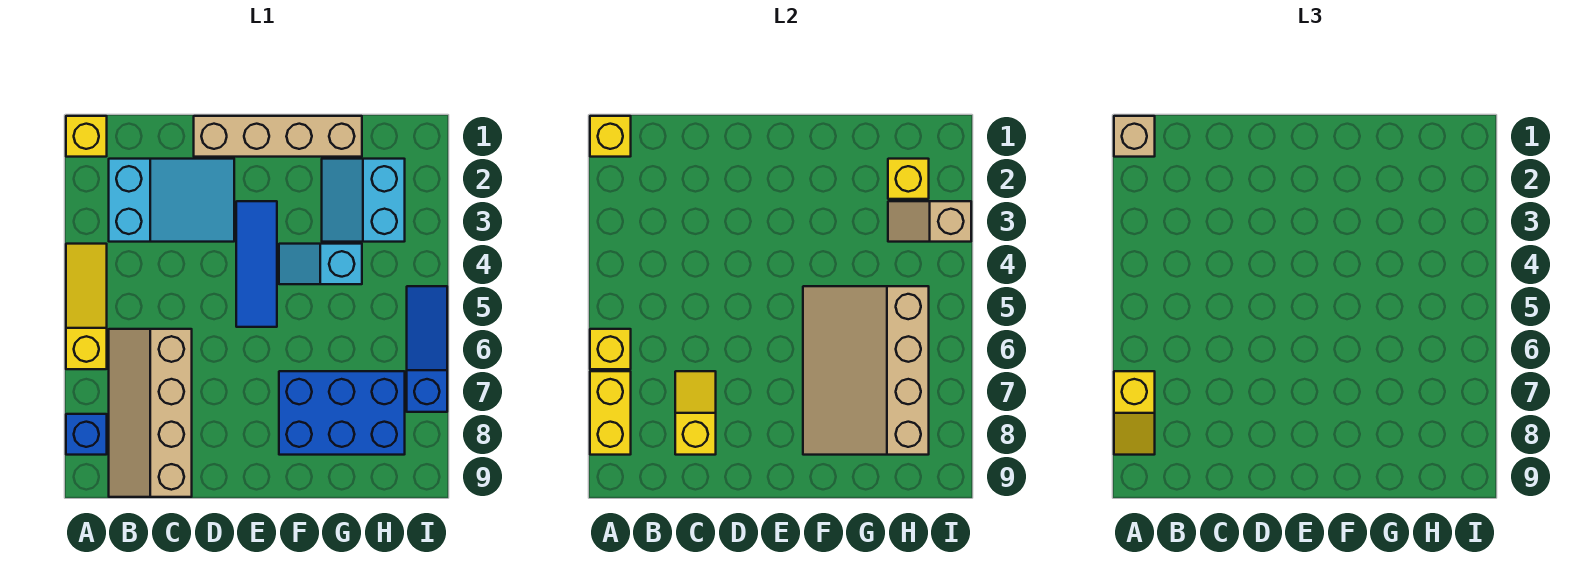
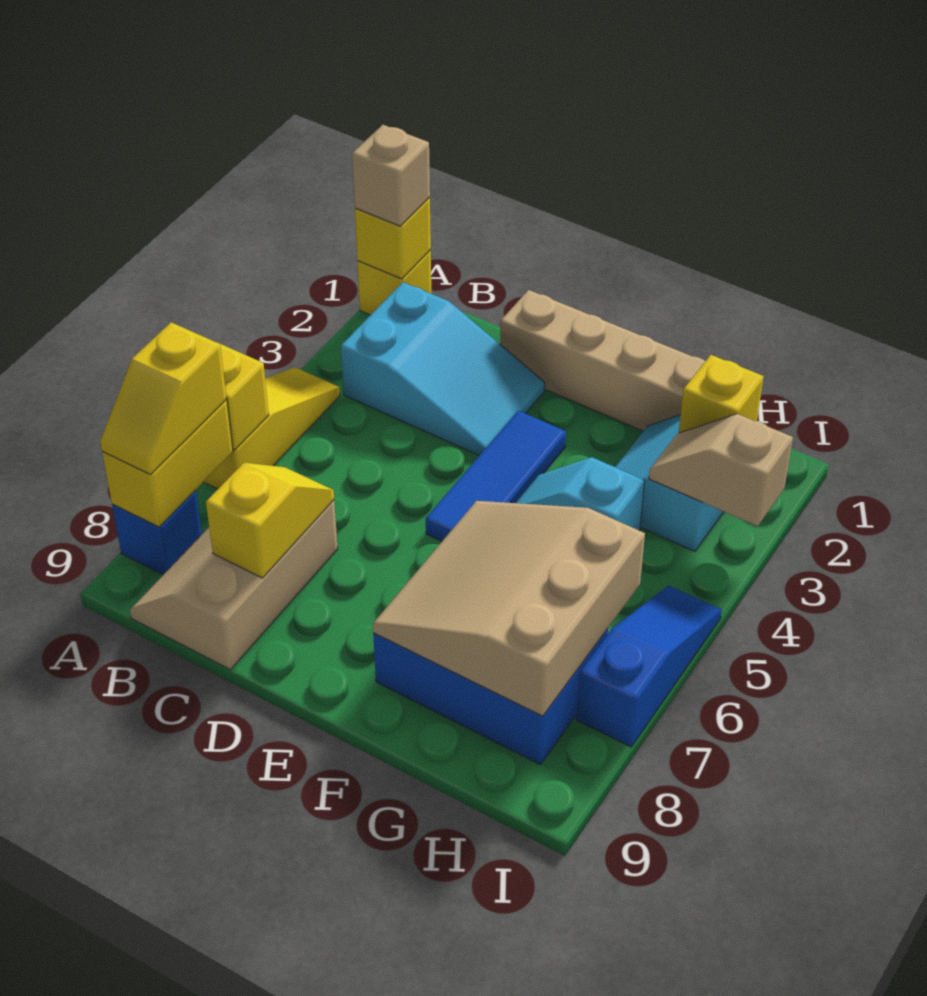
tan slope B6:C9 level 1 top C -> tan slope B7:C9 level 1 top C
tan slope F5:H8 level 2 top H -> tan slope F6:H8 level 2 top H

